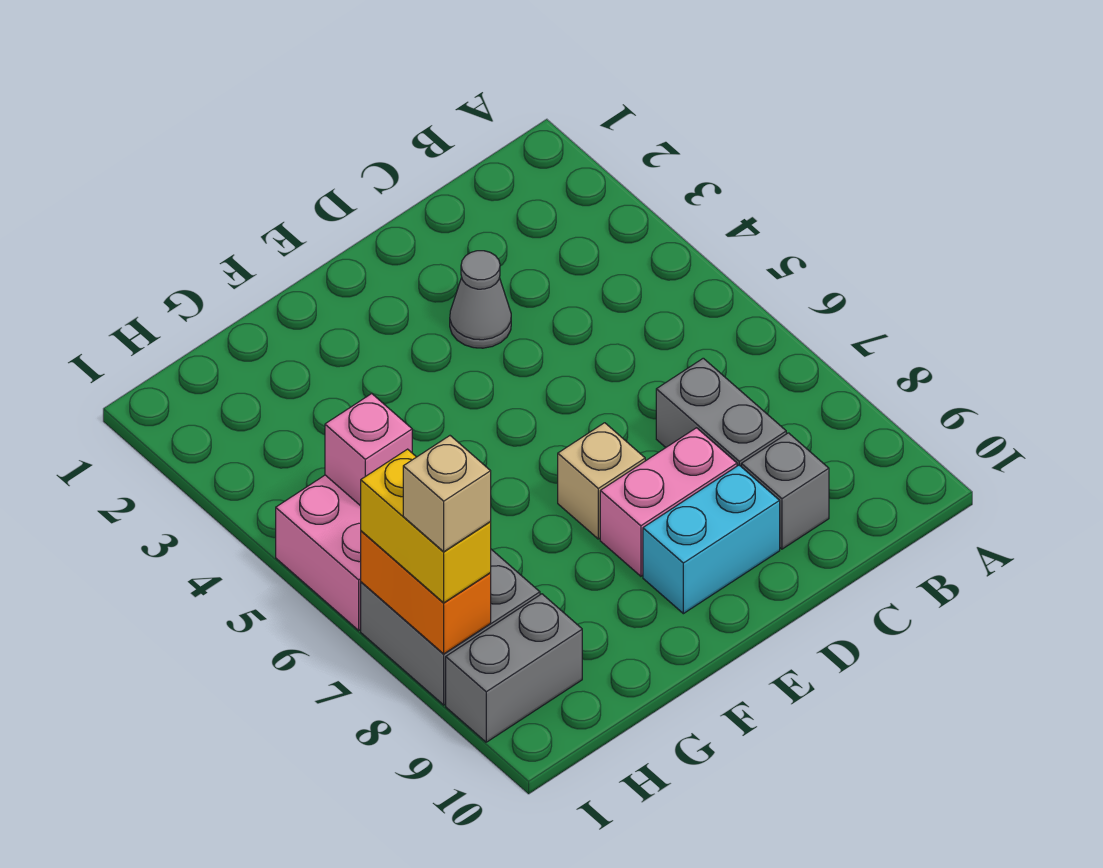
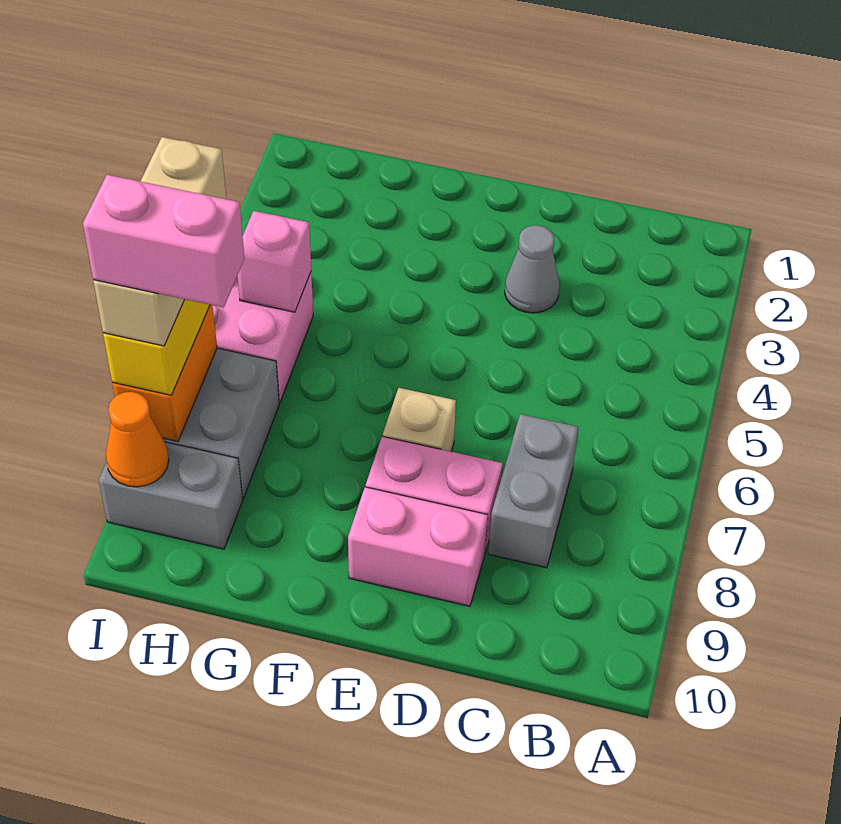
grey brick C9 level 1 -> none
cyan brick D9:E9 level 1 -> pink brick D9:E9 level 1
none -> pink brick H8:I8 level 5
tan brick I8 level 4 -> tan brick I6:I8 level 4
none -> orange cone I9 level 2

